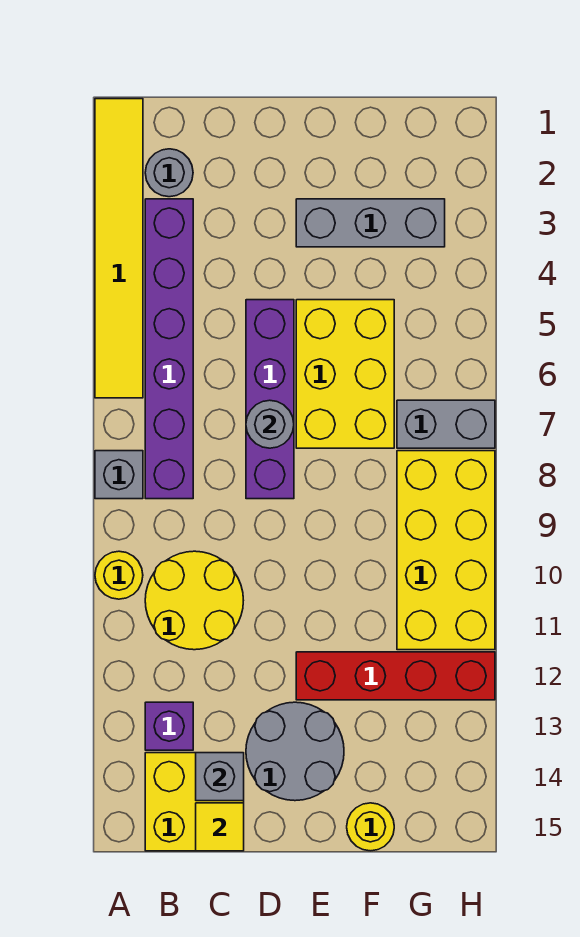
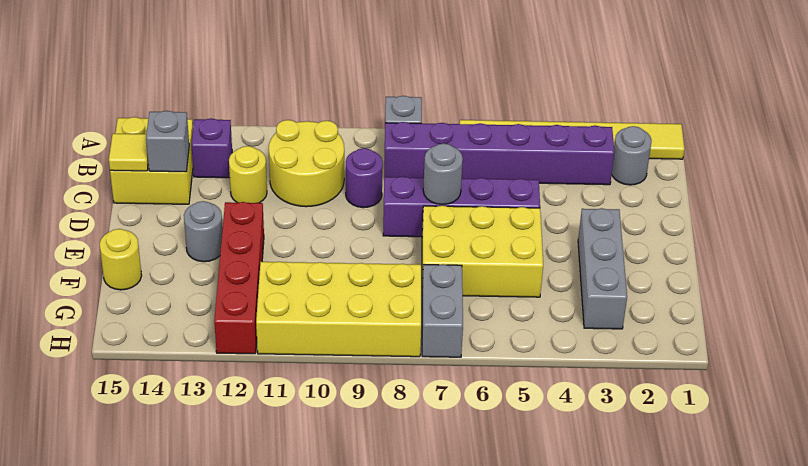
yellow round brick A10 level 1 -> yellow round brick C12 level 1
none -> purple round brick C9 level 1
grey round brick D13:E14 level 1 -> grey round brick E13 level 1

